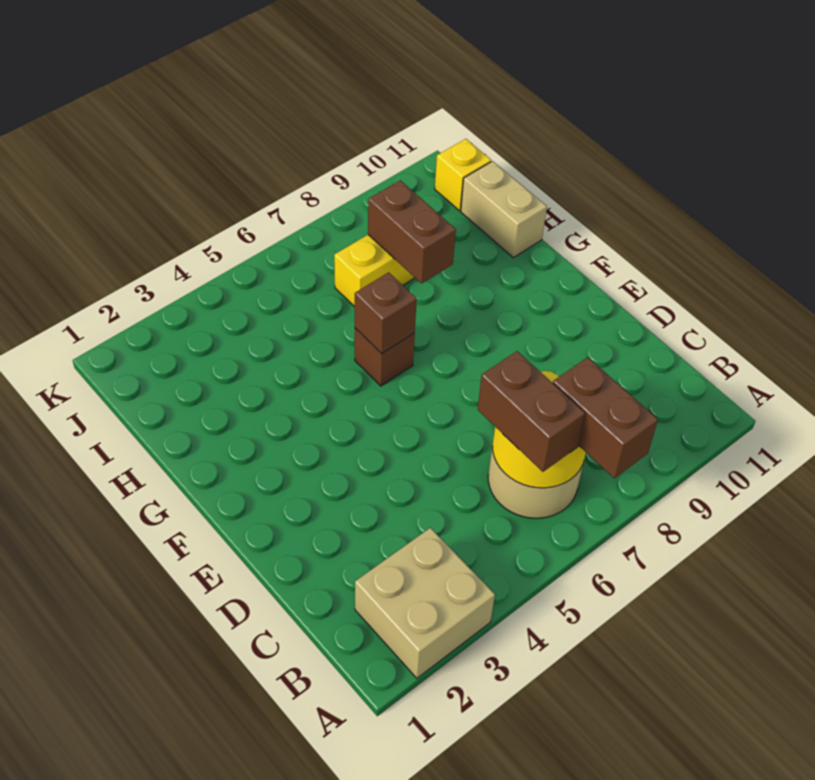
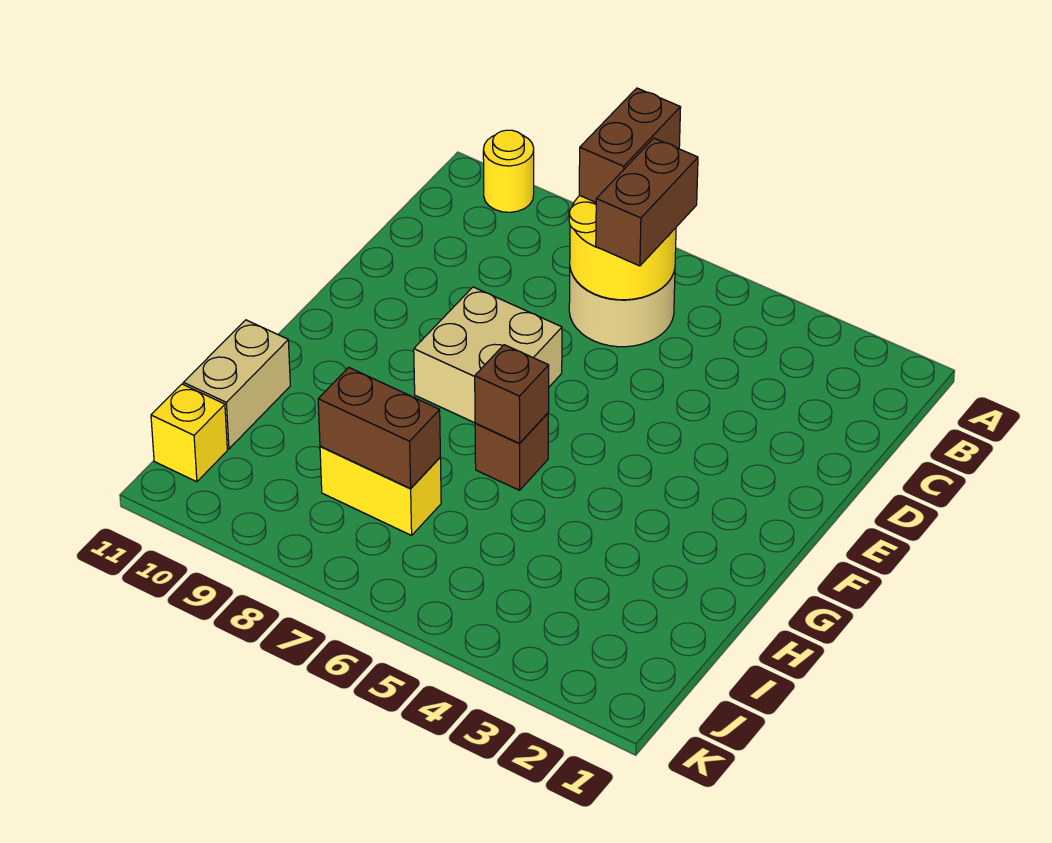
tan brick A2:B3 level 1 -> tan brick E7:F8 level 1
none -> yellow round brick A10 level 1
brown brick H8:I8 level 2 -> brown brick I7:I8 level 2

